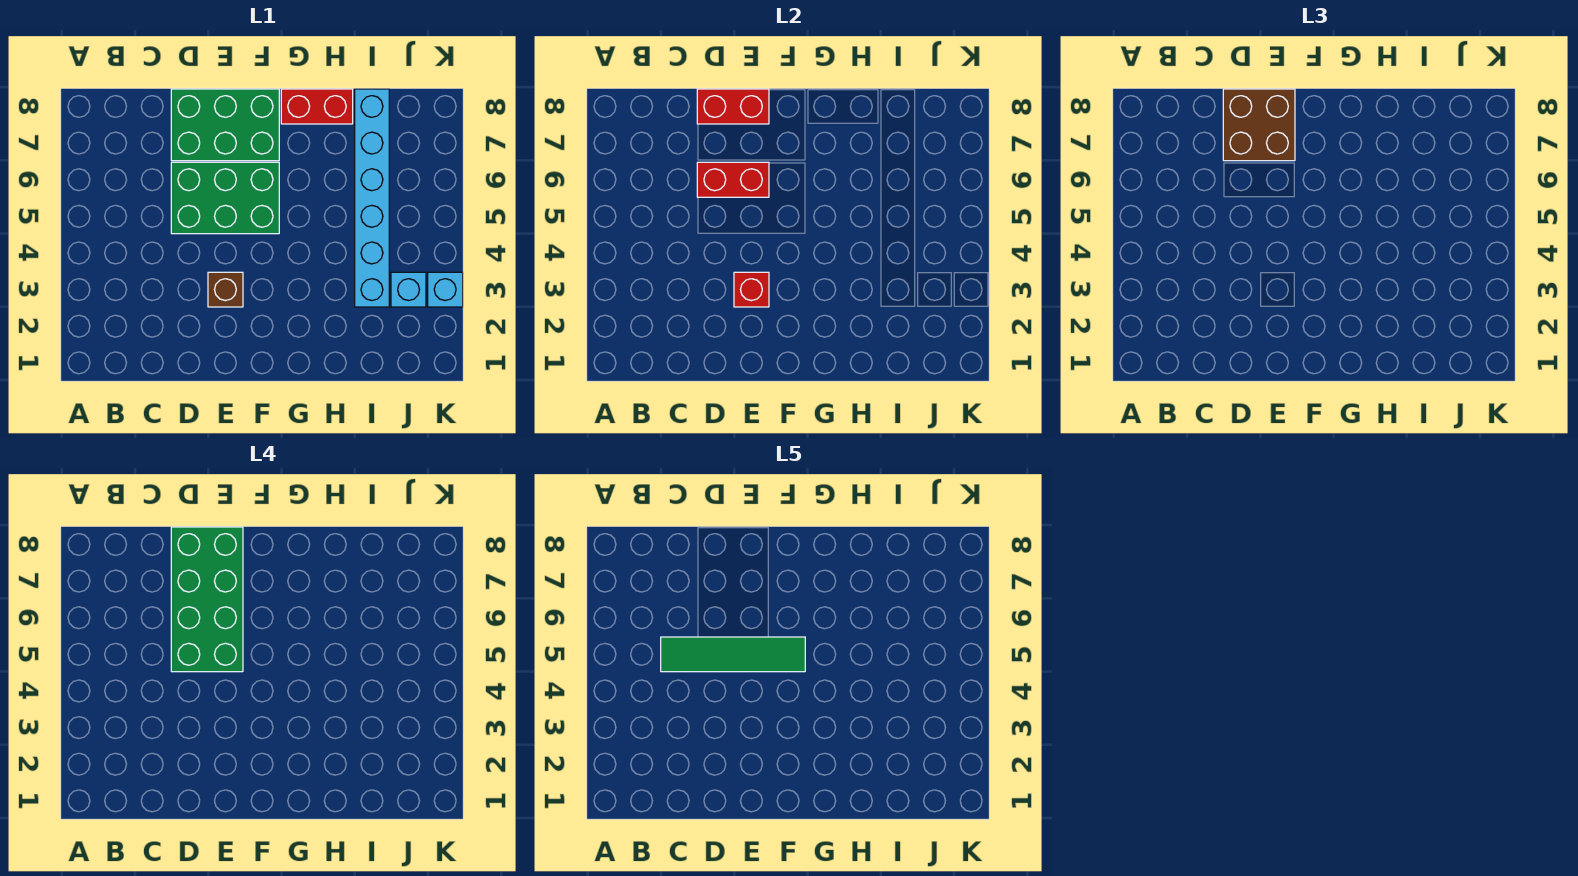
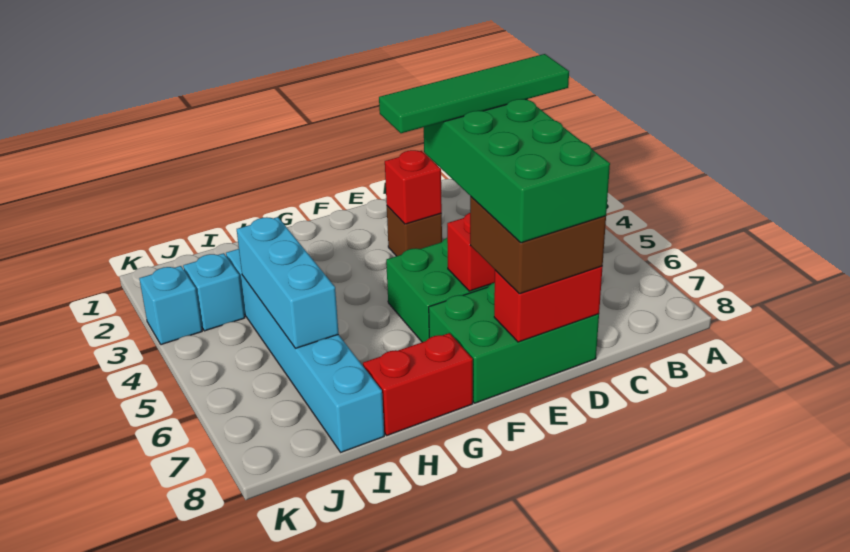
none -> cyan brick I4:I6 level 2

